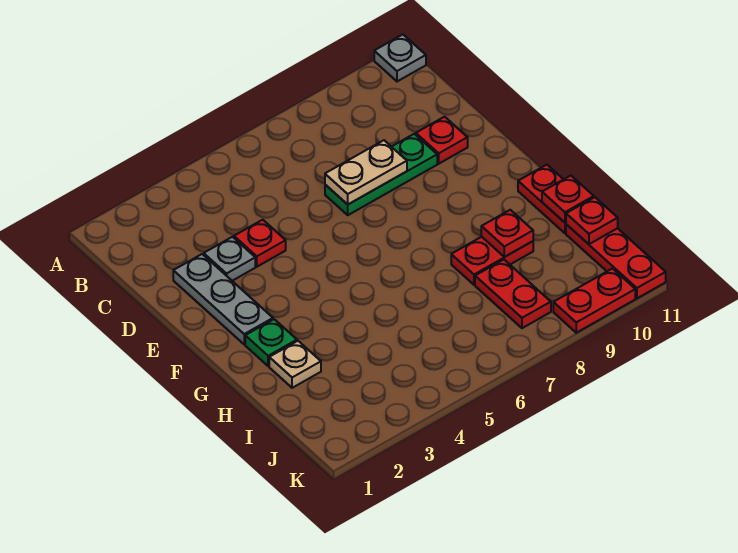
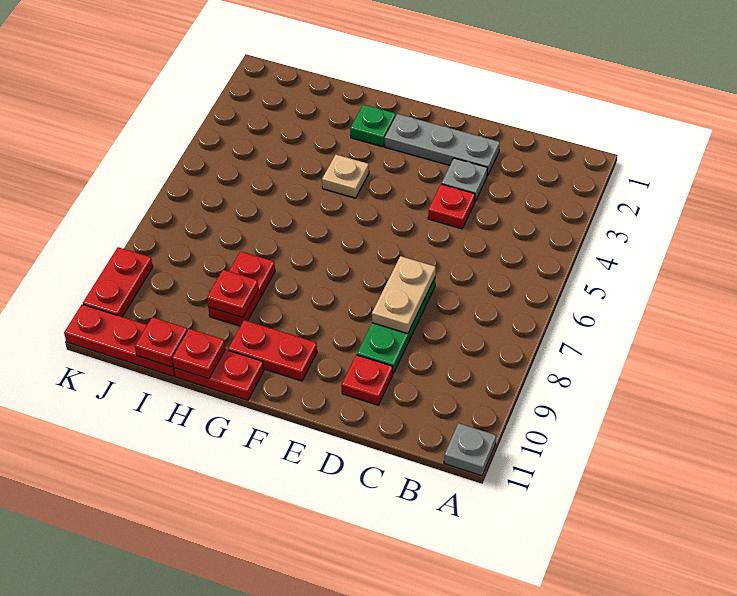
tan plate H2 level 1 -> tan plate G4 level 1
red plate I8:J8 level 1 -> red plate F10:G10 level 1

